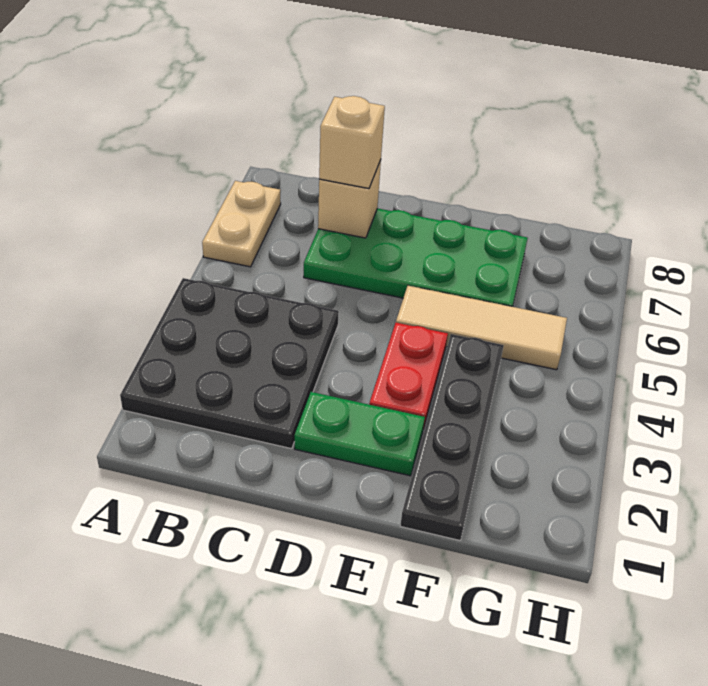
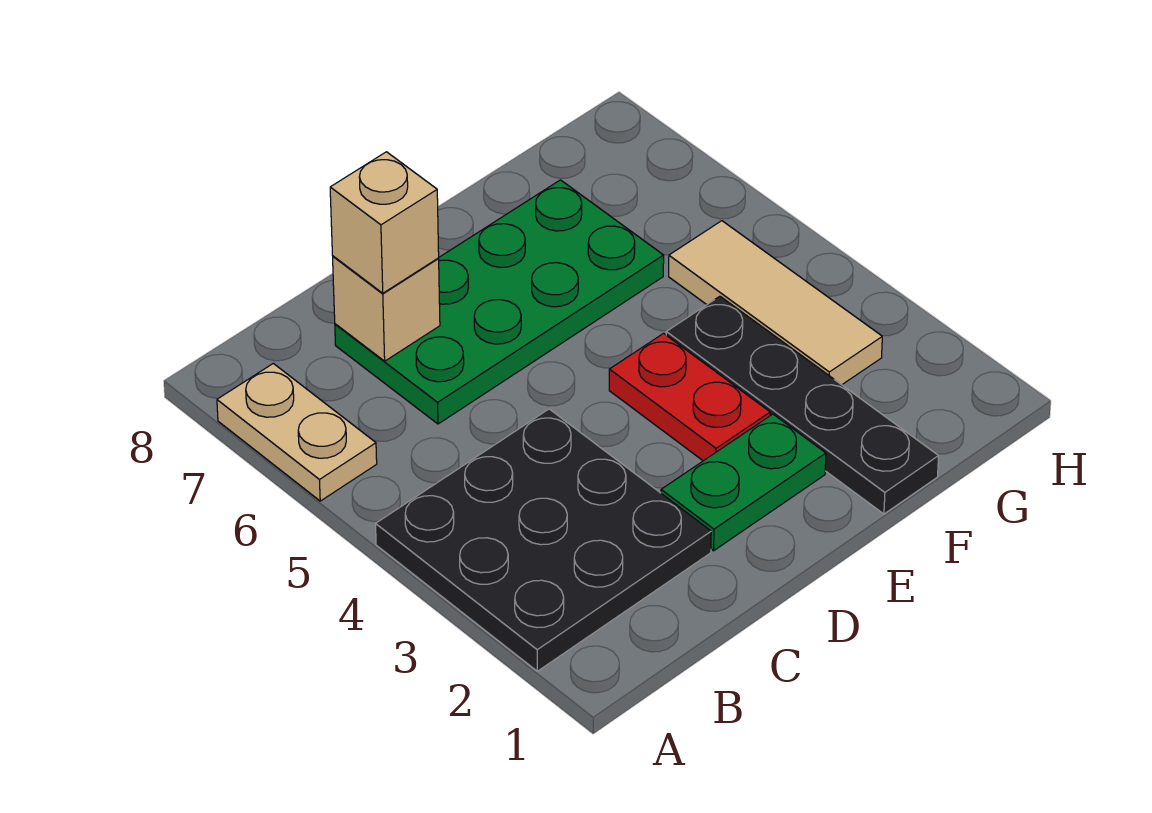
tan tile E5:G5 level 1 -> tan tile G3:G5 level 1

